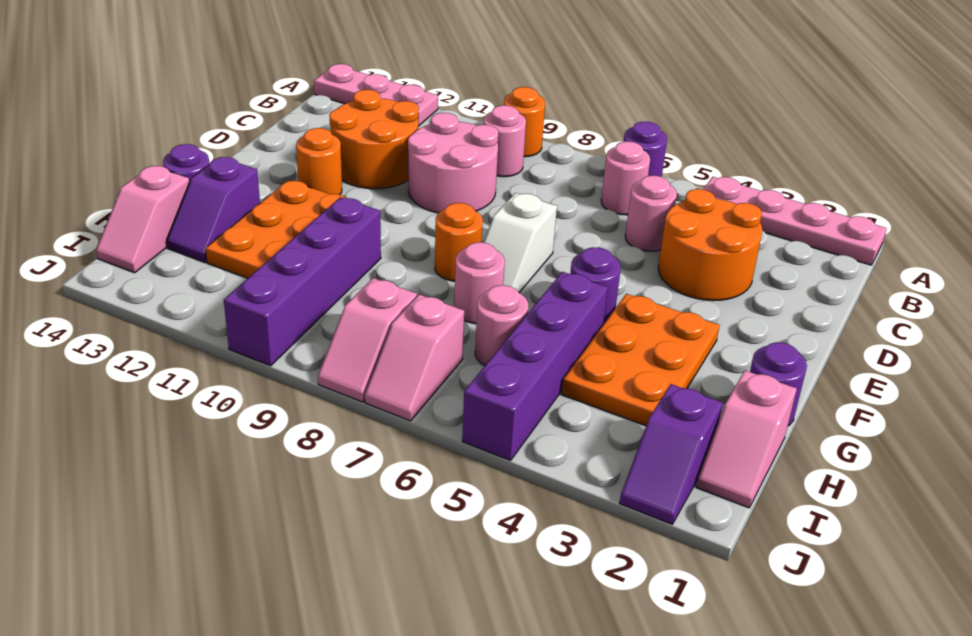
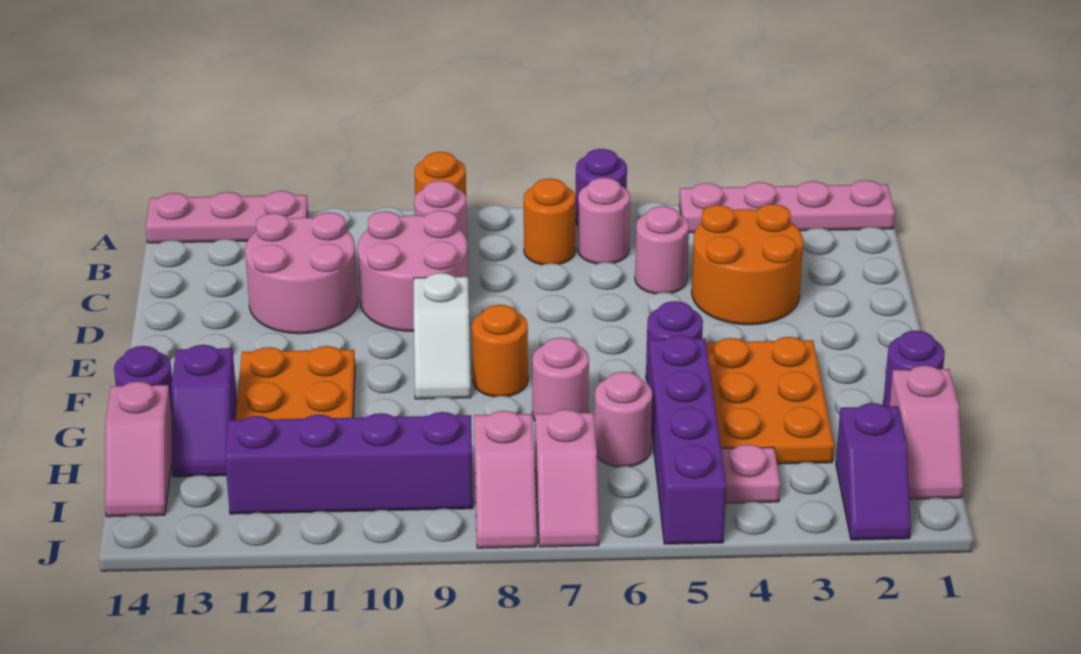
orange round brick C11:D12 level 1 -> pink round brick C11:D12 level 1
white slope E7:F7 level 1 top E -> white slope E9:F9 level 1 top E
orange round brick E12 level 1 -> orange round brick B7 level 1
purple brick G10:J10 level 1 -> purple brick I9:I12 level 1
none -> pink plate I4 level 1

